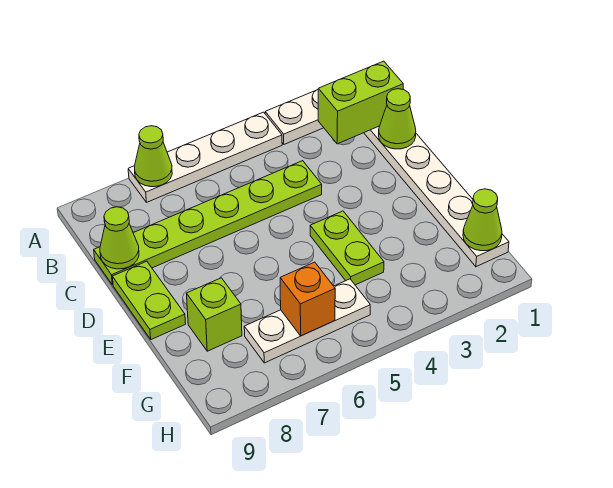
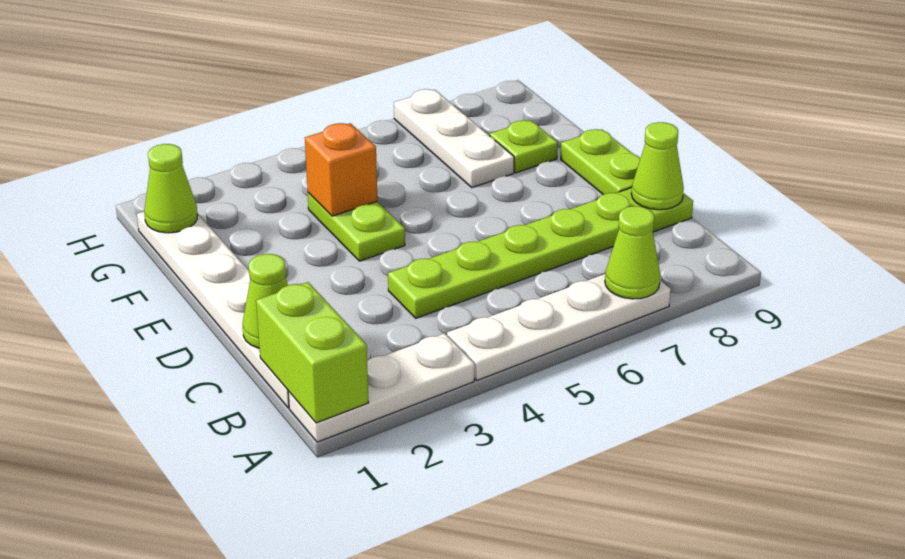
lime brick B1:B2 level 2 -> lime brick A1:B1 level 2
lime brick F8 level 1 -> lime plate F8 level 1
white plate G5:G7 level 1 -> white plate F7:H7 level 1
orange brick G6 level 2 -> orange brick F4 level 2

